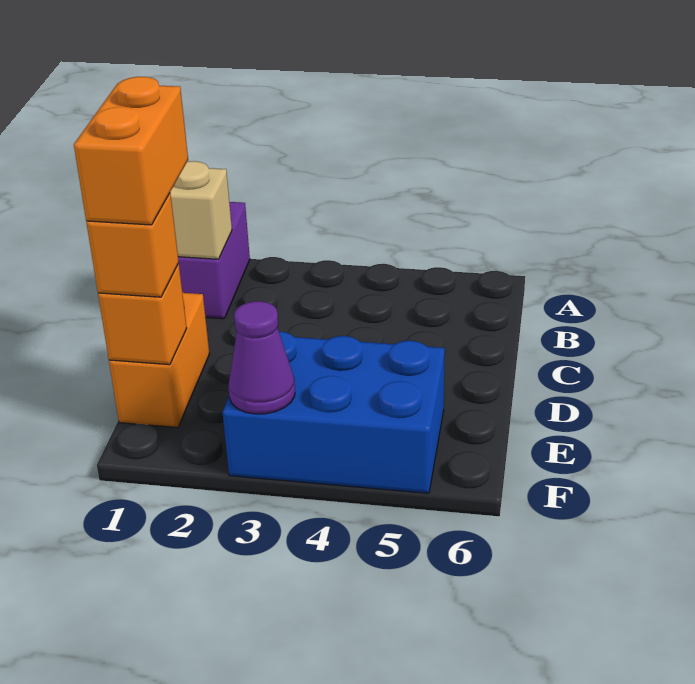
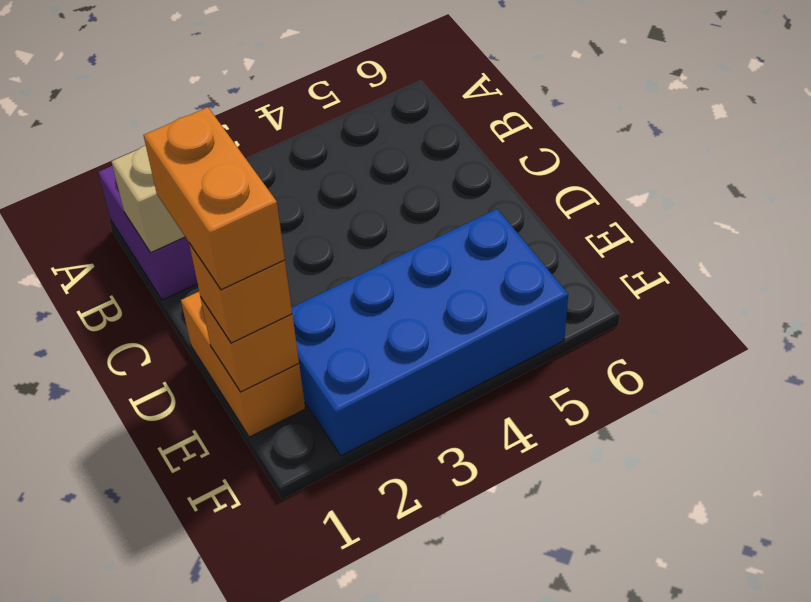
blue brick E3:F5 level 1 -> blue brick E2:F5 level 1
purple cone F3 level 2 -> none

